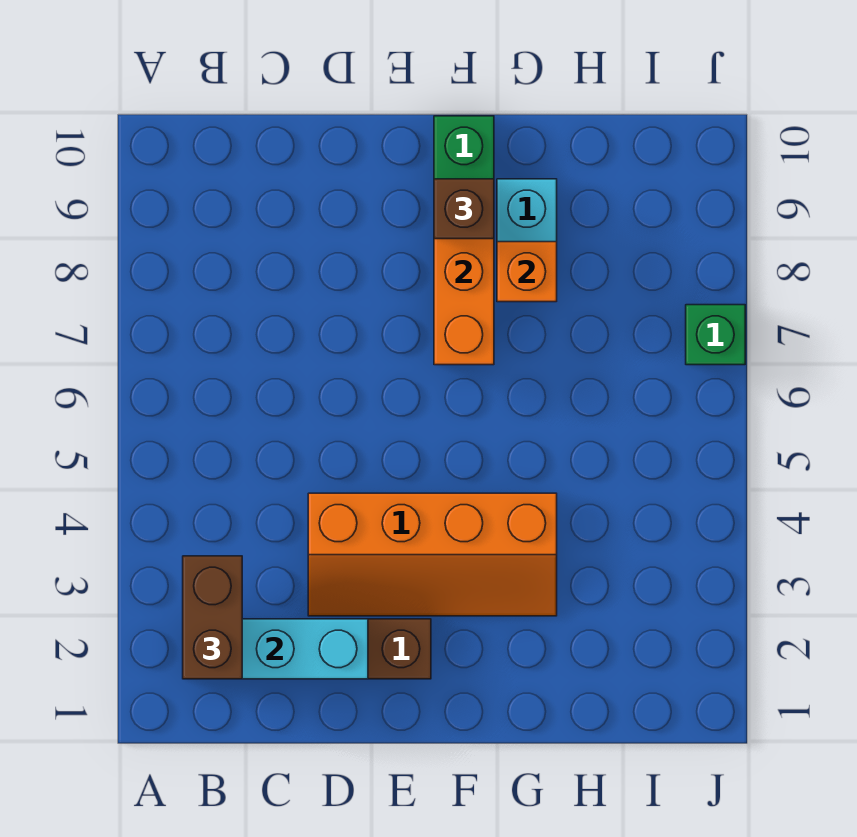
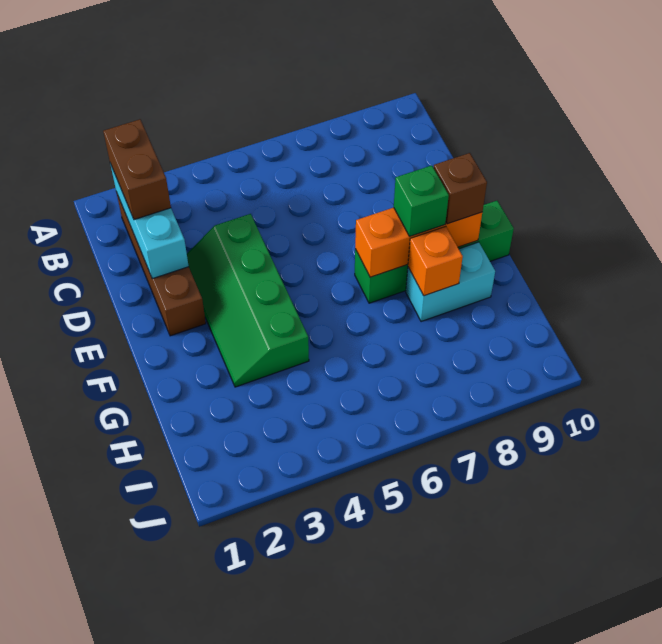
brown brick B2:B3 level 3 -> brown brick B2:C2 level 3
orange slope D3:G4 level 1 top 4 -> green slope D3:G4 level 1 top 4
green brick J7 level 1 -> green brick F8 level 3

